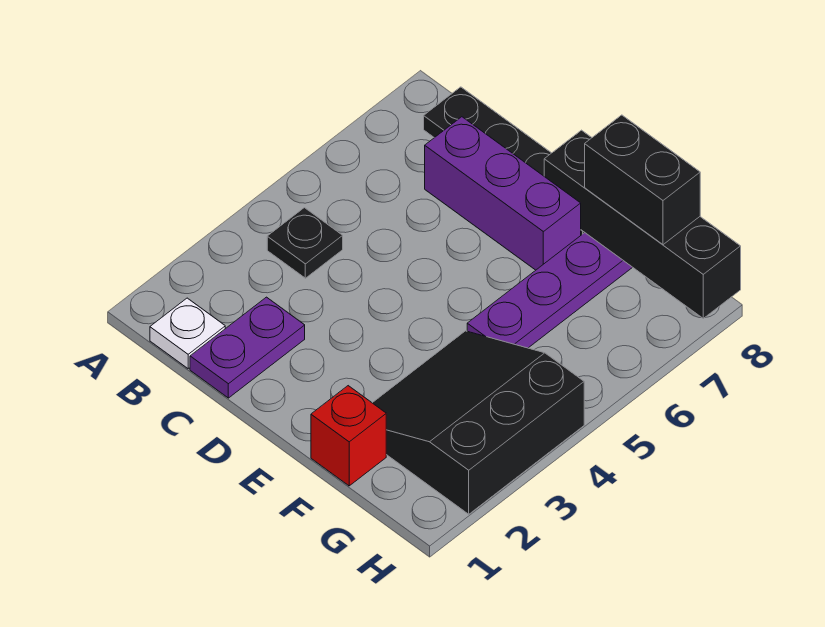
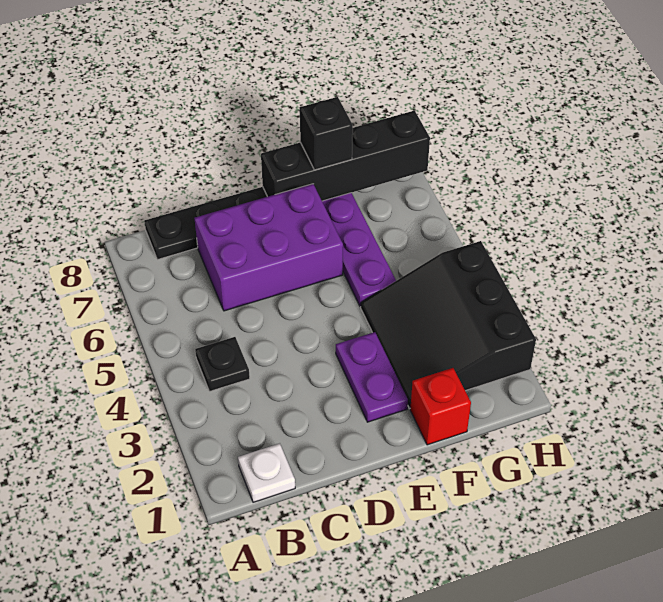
purple plate C1:C2 level 1 -> purple plate E2:E3 level 1
purple brick C7:E7 level 1 -> purple brick C6:E7 level 1
black brick F8:G8 level 3 -> black brick F8 level 3

